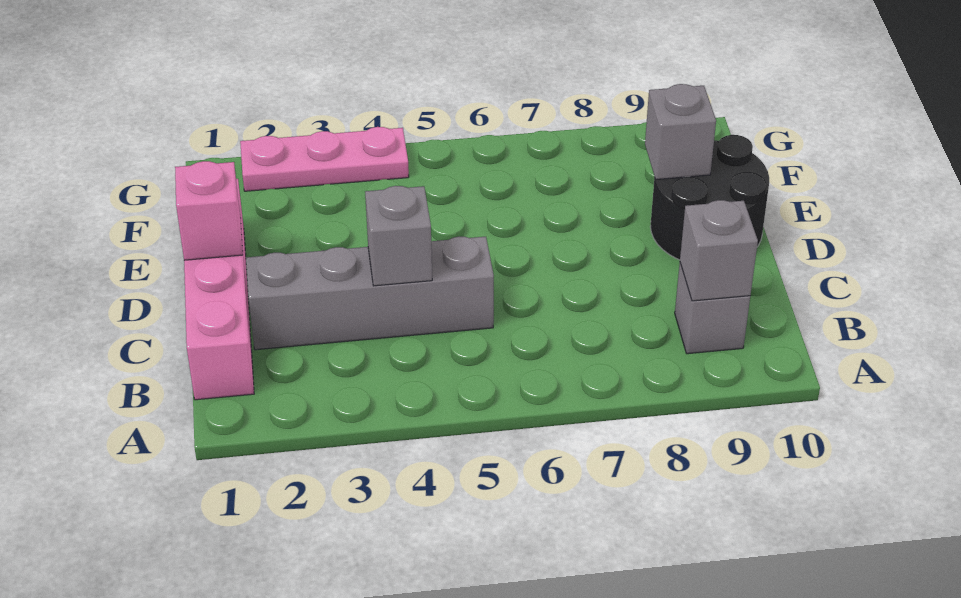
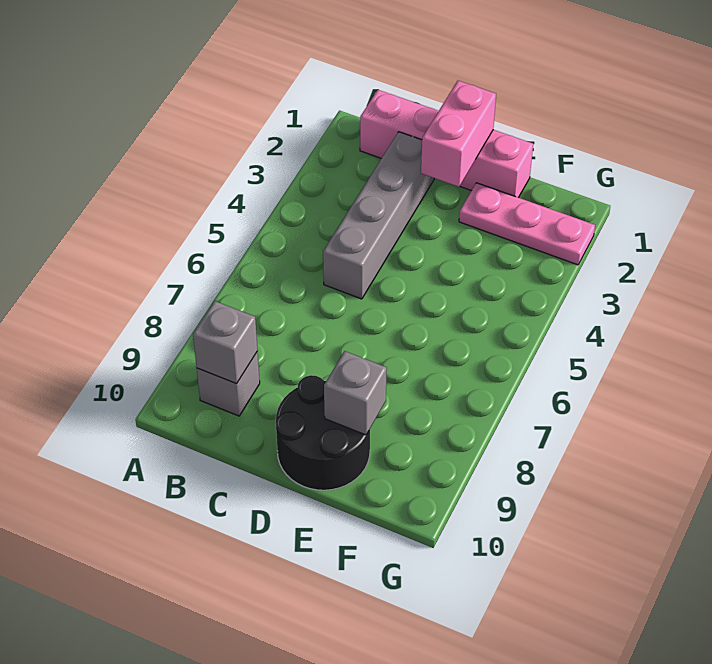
grey brick C4 level 2 -> none
pink brick D1 level 2 -> pink brick D1:D2 level 2
pink plate G2:G4 level 1 -> pink plate E2:G2 level 1

